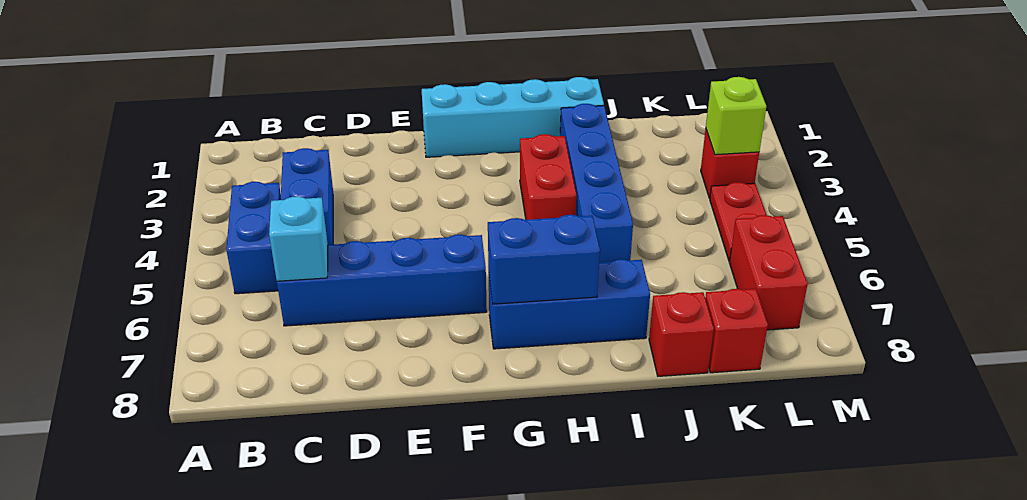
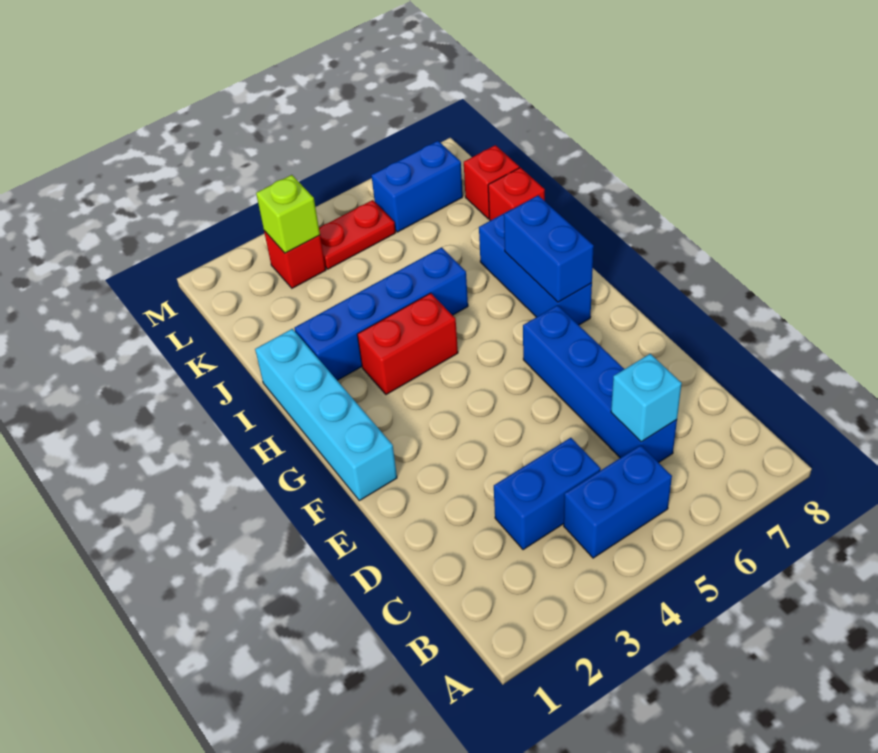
red brick L6:L7 level 1 -> blue brick L6:L7 level 1

